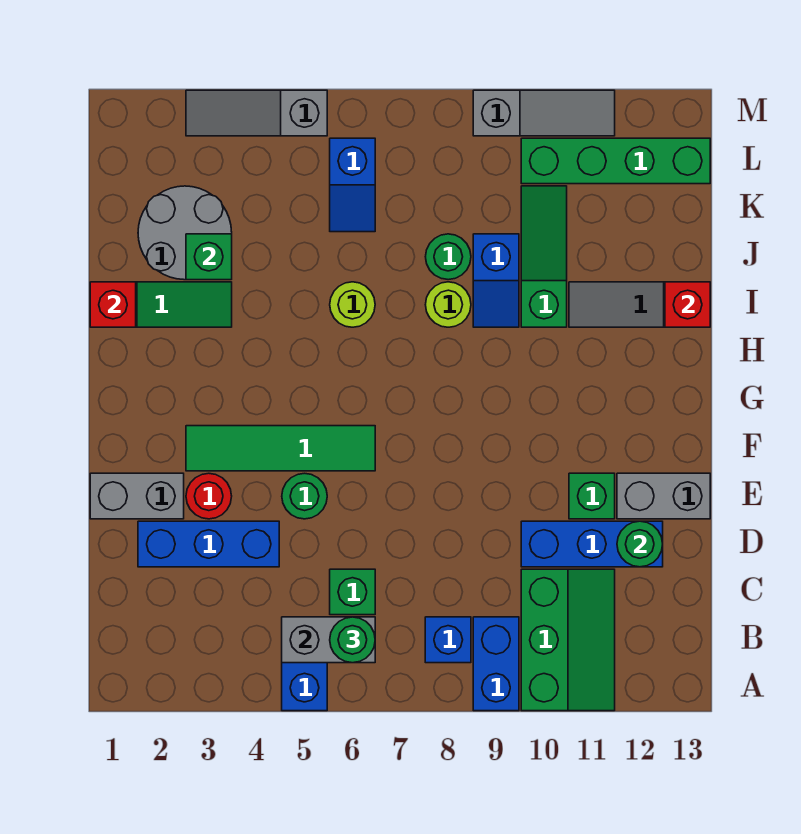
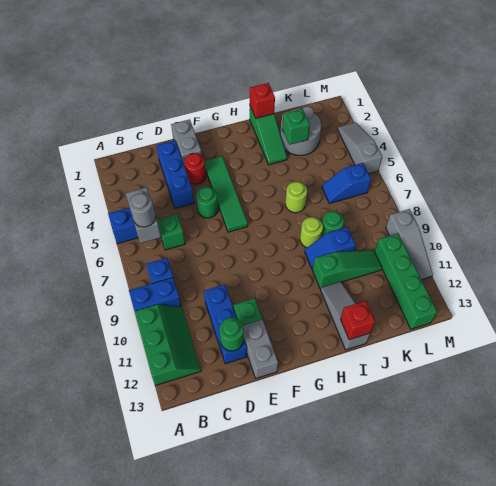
green slope A10:C11 level 1 top 10 -> green slope A10:B12 level 1 top A
green round brick B6 level 3 -> grey round brick B6 level 3

